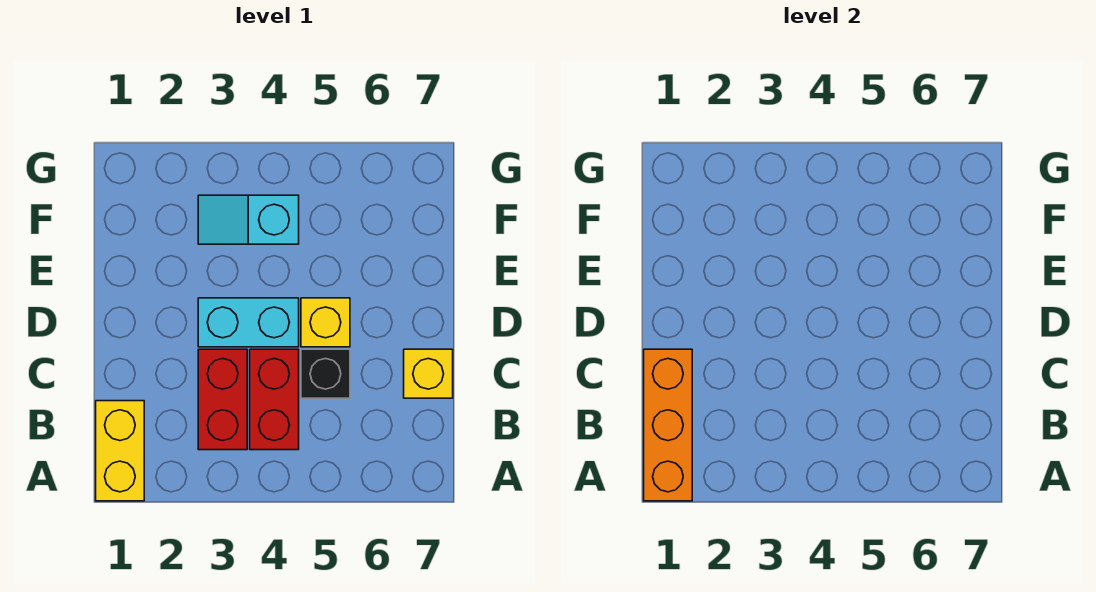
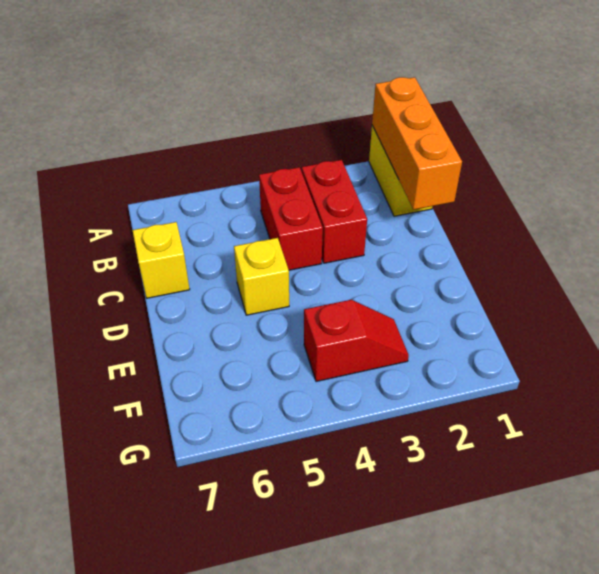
black brick C5 level 1 -> none
cyan brick D3:D4 level 1 -> none
cyan slope F3:F4 level 1 top 4 -> red slope F3:F4 level 1 top 4

